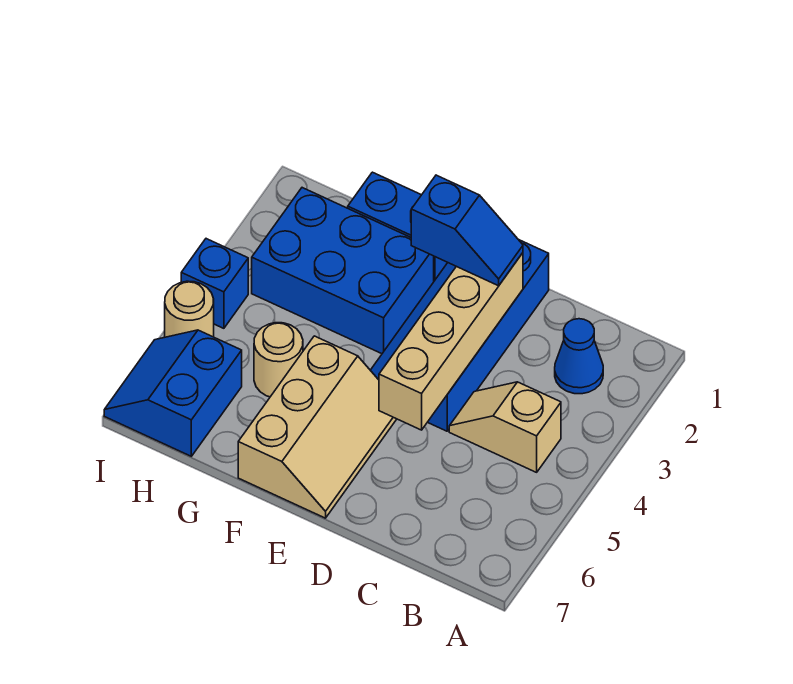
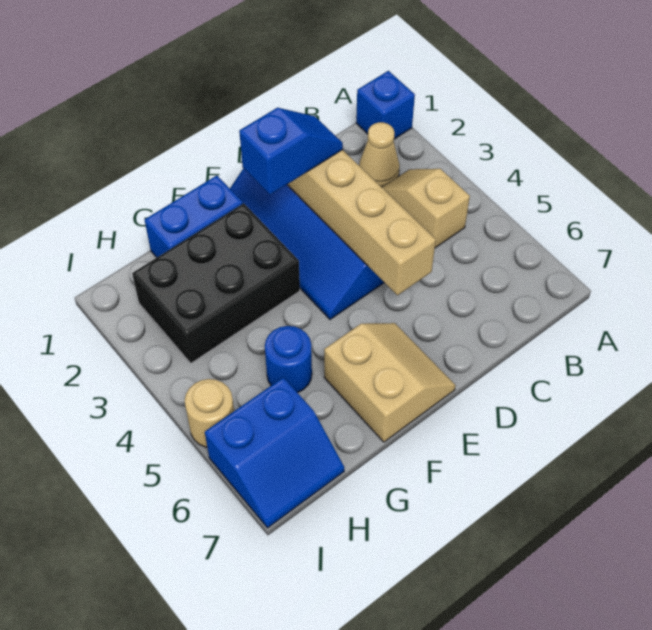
blue cone B2 level 1 -> tan cone B2 level 1
tan slope B4:C4 level 1 top B -> tan slope B3:B4 level 1 top 4
tan slope E5:F7 level 1 top F -> tan slope E6:F7 level 1 top F
blue brick F2:H3 level 1 -> black brick F2:H3 level 1
tan round brick G5 level 1 -> blue round brick G5 level 1
blue slope H6:I7 level 1 top H -> blue slope H6:I7 level 1 top 6
blue brick I4 level 1 -> blue brick A1 level 1

